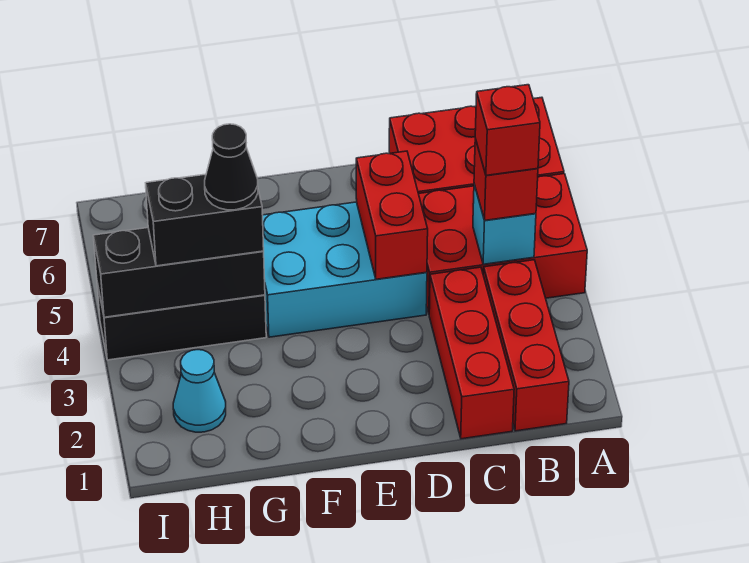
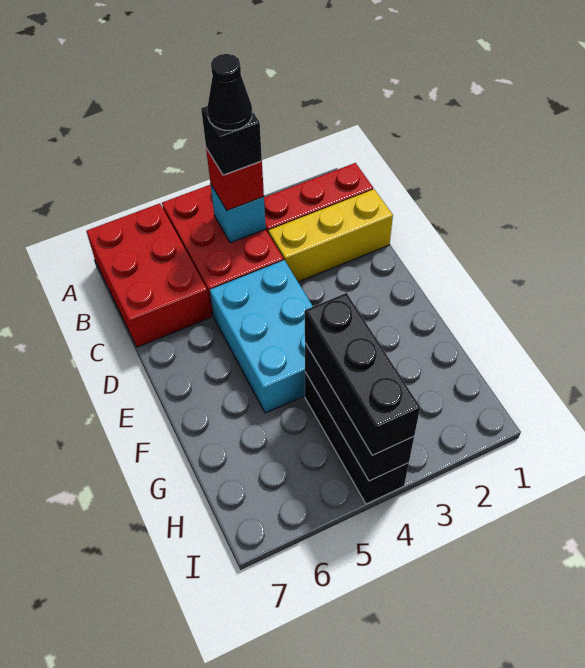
red brick B4 level 4 -> black brick B4 level 4
red brick C1:C3 level 1 -> yellow brick C1:C3 level 1
red brick D4:D5 level 2 -> none
black brick G4:H4 level 3 -> black brick G4:I4 level 3
black cone G4 level 4 -> black cone B4 level 5
cyan cone H2 level 1 -> none

